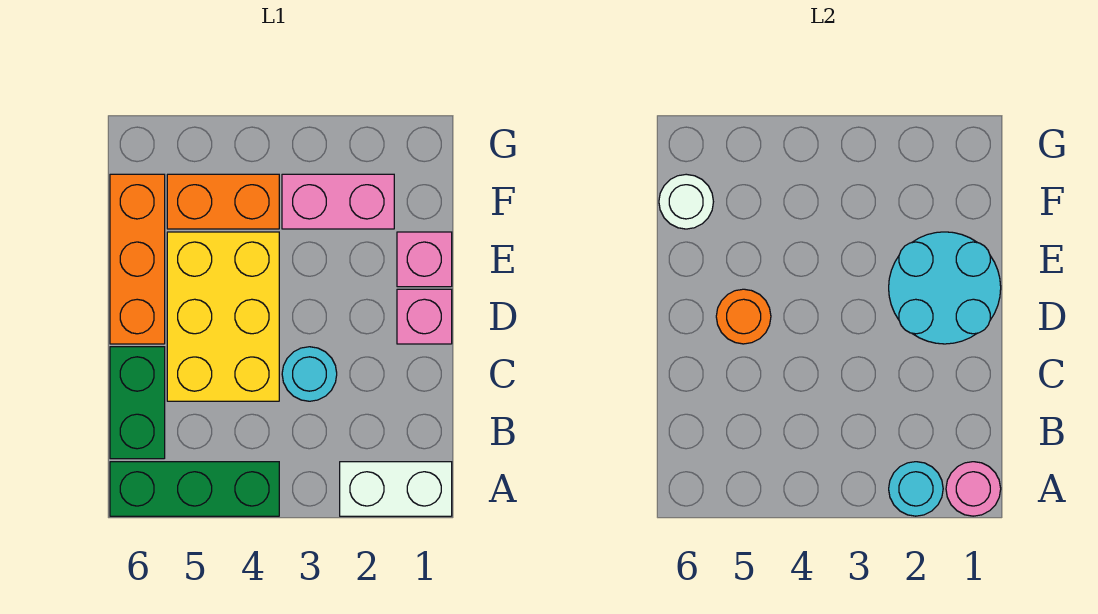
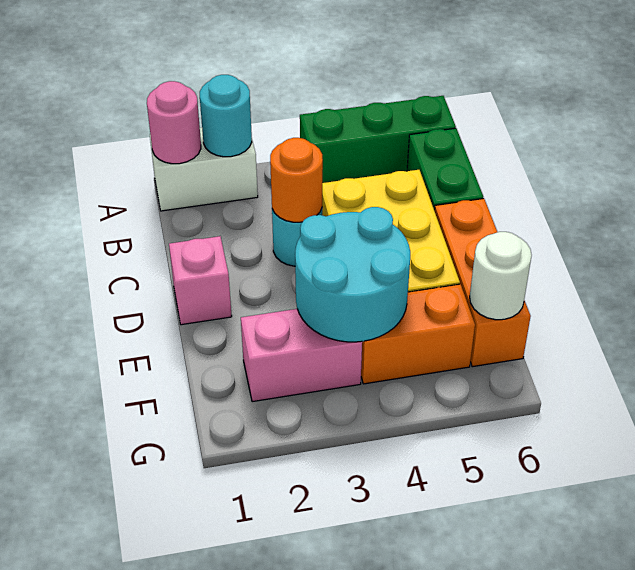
cyan round brick D1:E2 level 2 -> cyan round brick E3:F4 level 2
orange round brick D5 level 2 -> orange round brick C3 level 2
pink brick E1 level 1 -> none

